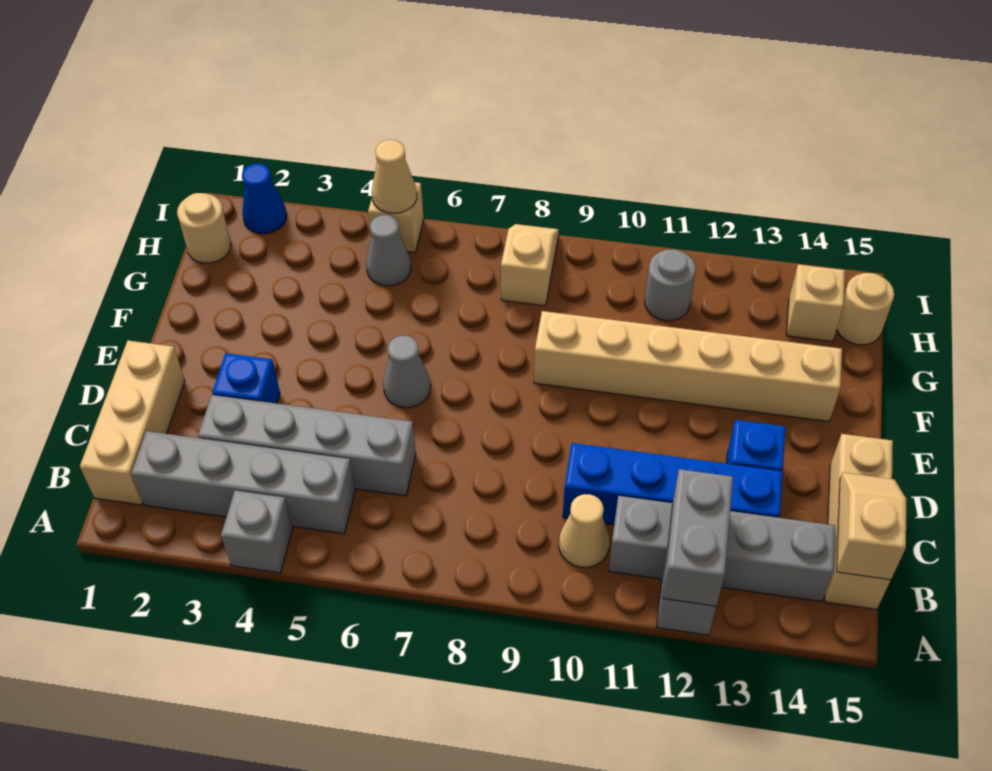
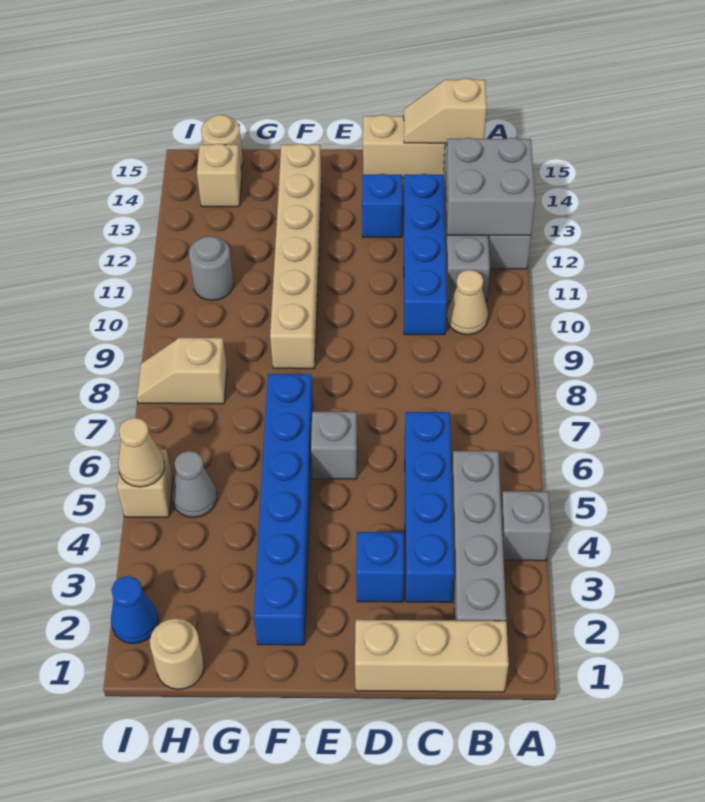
grey brick A12:B12 level 2 -> grey brick A12:B13 level 2
grey brick C3:C6 level 1 -> blue brick C3:C6 level 1
grey cone E6 level 1 -> grey brick E6 level 1
none -> blue brick F2:F7 level 1

